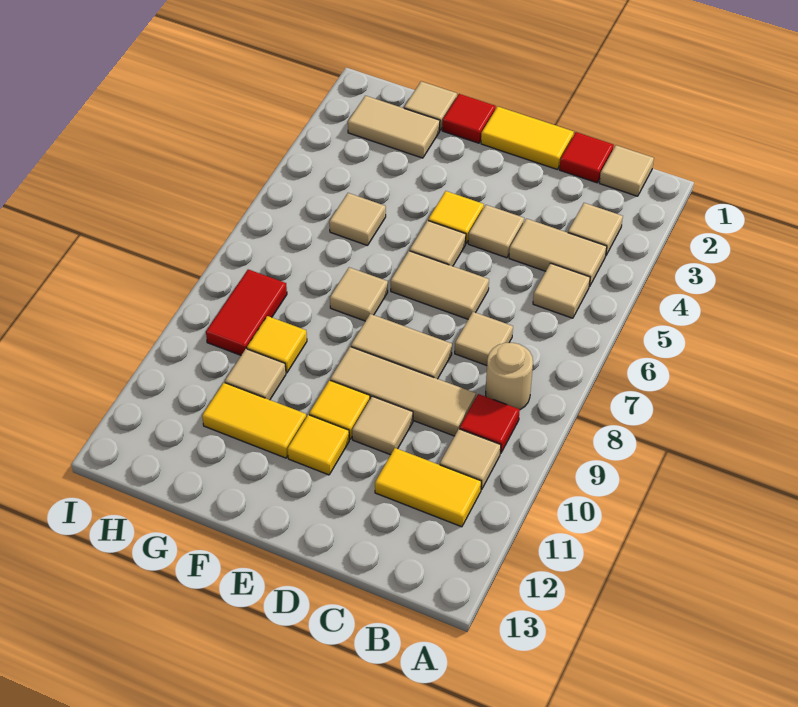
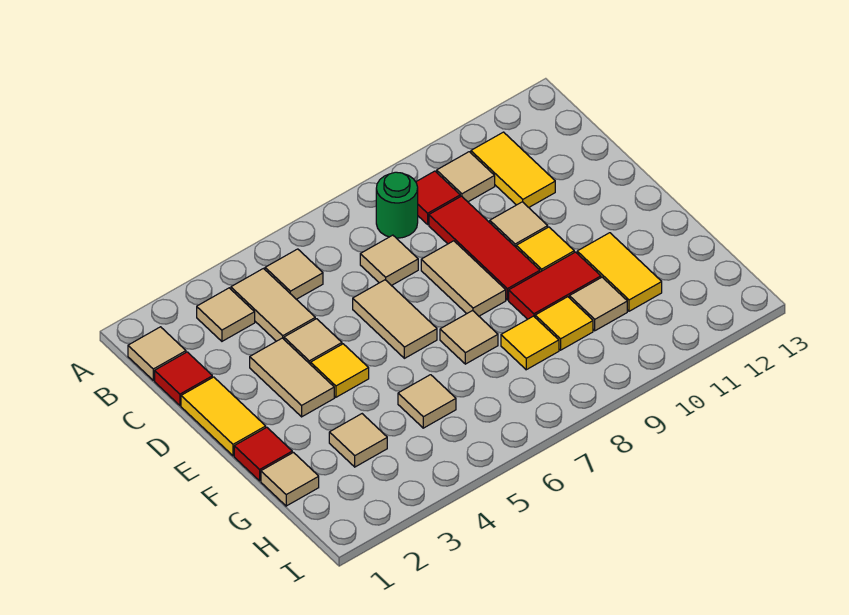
tan round brick B8 level 1 -> green round brick B8 level 1
tan tile C9:E9 level 1 -> red tile C9:E9 level 1
tan tile E5 level 1 -> tan tile G3 level 1
yellow tile E11 level 1 -> yellow tile G8 level 1
tan tile G2:H2 level 1 -> tan tile D3:E3 level 1
red tile H8:H9 level 1 -> red tile F9:F10 level 1

